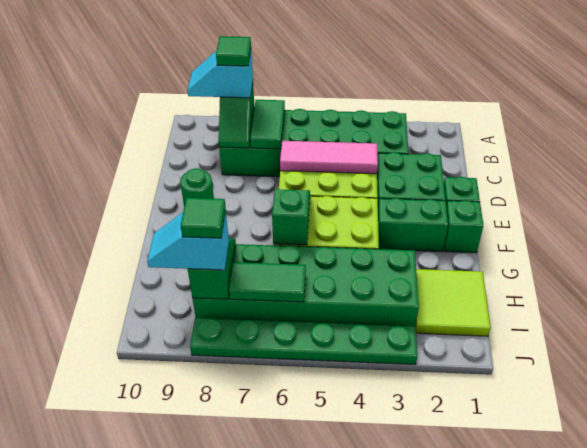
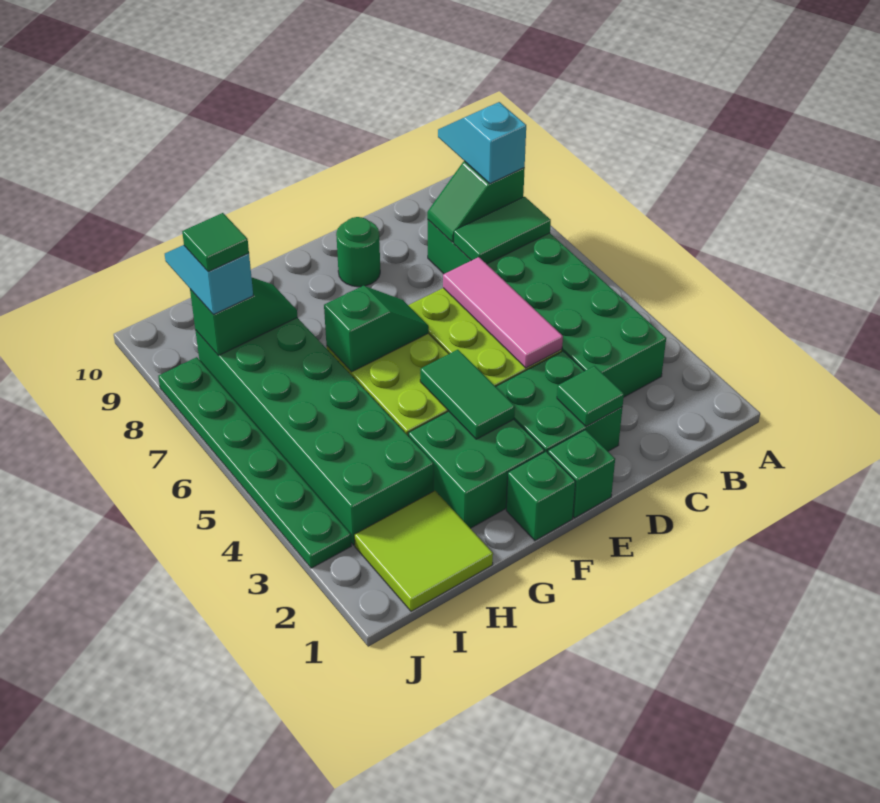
green tile B8 level 4 -> green tile D2 level 2
green brick F2:F3 level 1 -> green brick F2:G3 level 1
green tile I6:I7 level 2 -> green tile F3:F4 level 2

